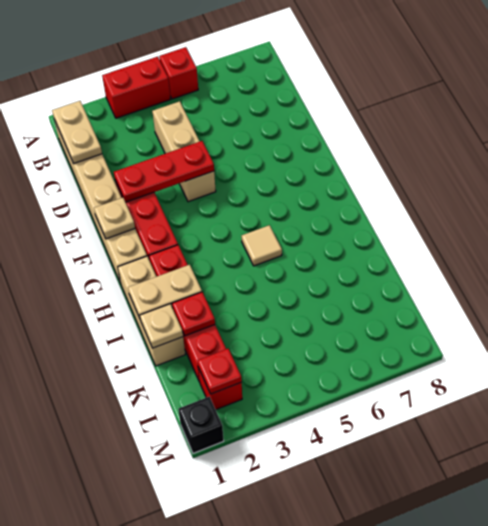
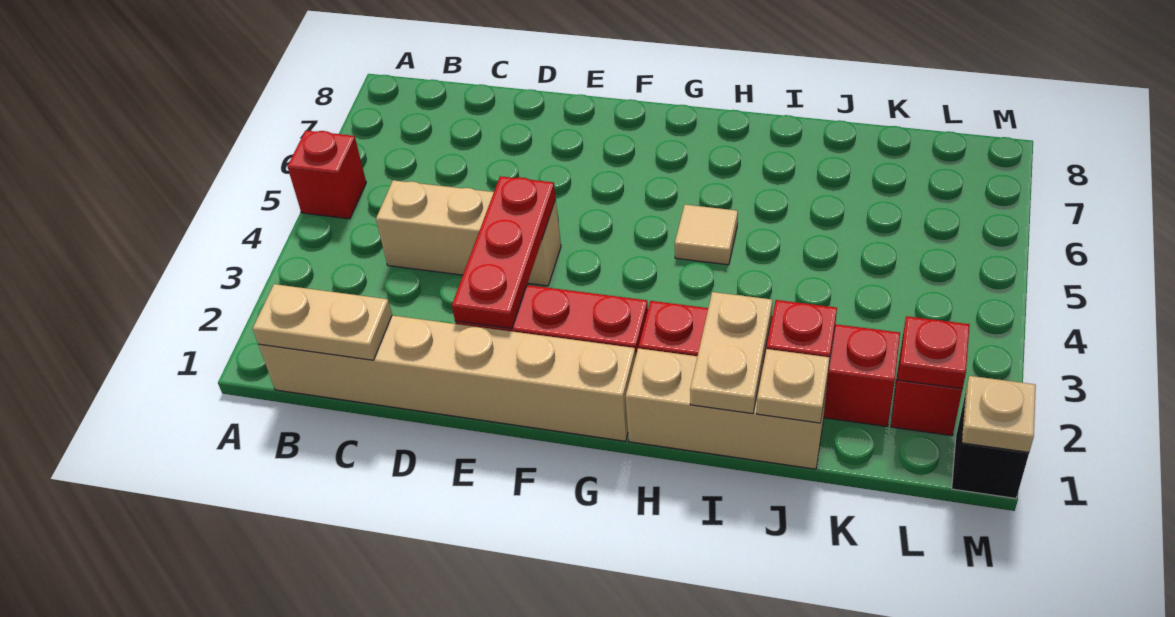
red brick A3:A4 level 1 -> none
tan plate F1 level 2 -> tan plate M1 level 2

